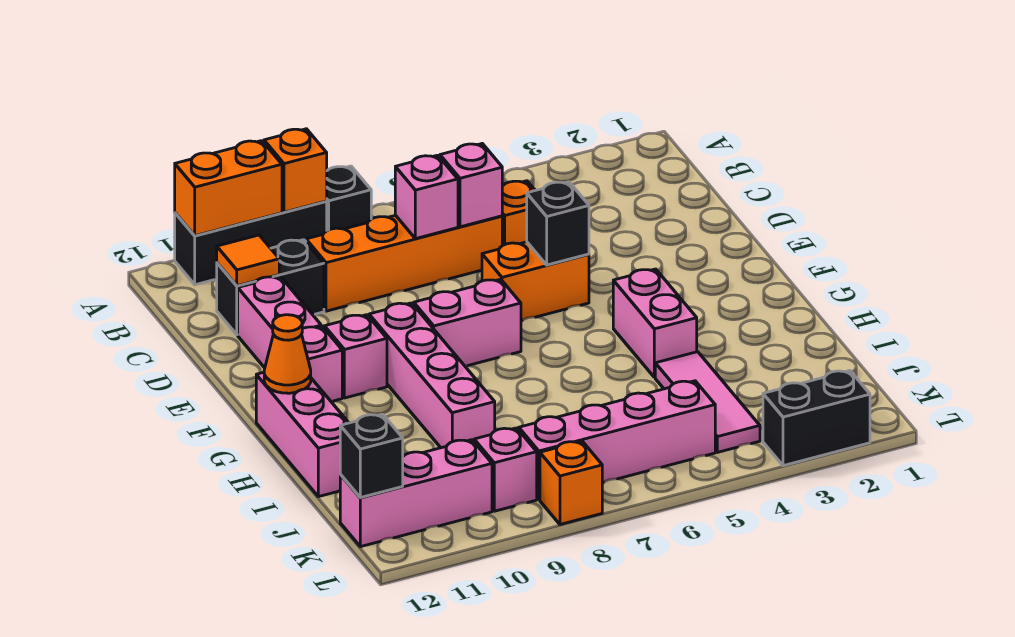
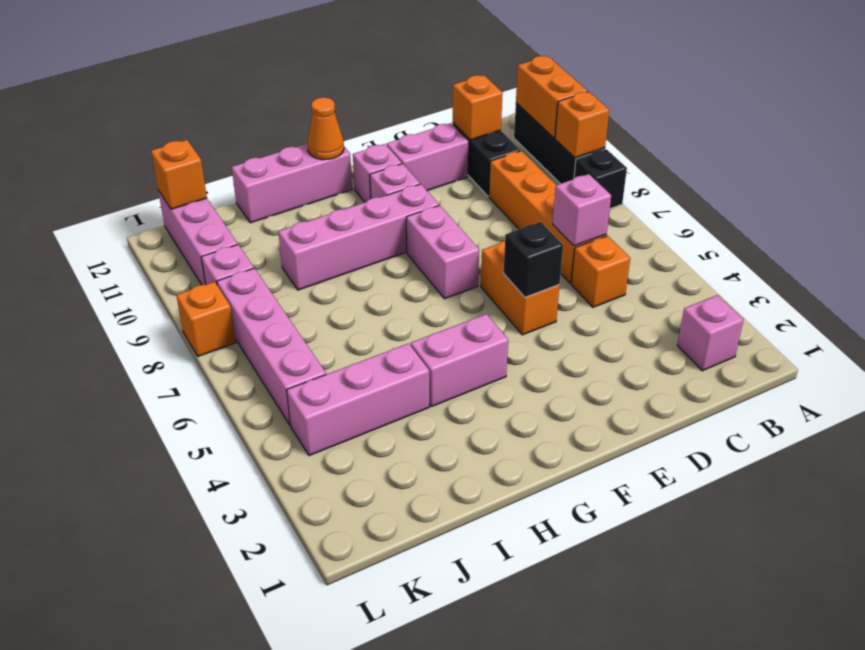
pink brick C7 level 2 -> pink brick B2 level 1
orange tile C11 level 2 -> orange brick C11 level 2
pink tile I4:K4 level 1 -> pink brick I4:K4 level 1
black brick K12 level 2 -> orange brick K12 level 2
black brick L2:L3 level 1 -> none

